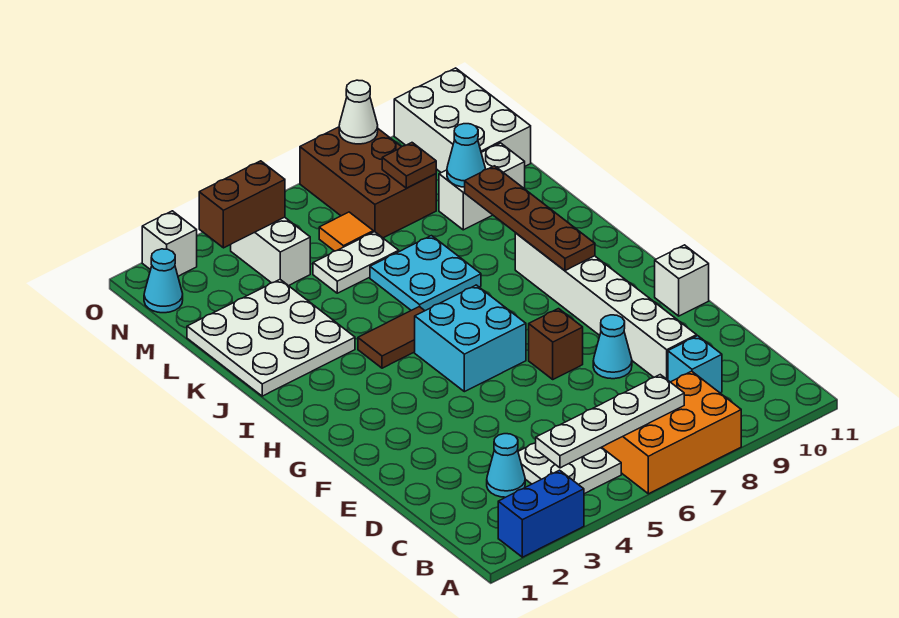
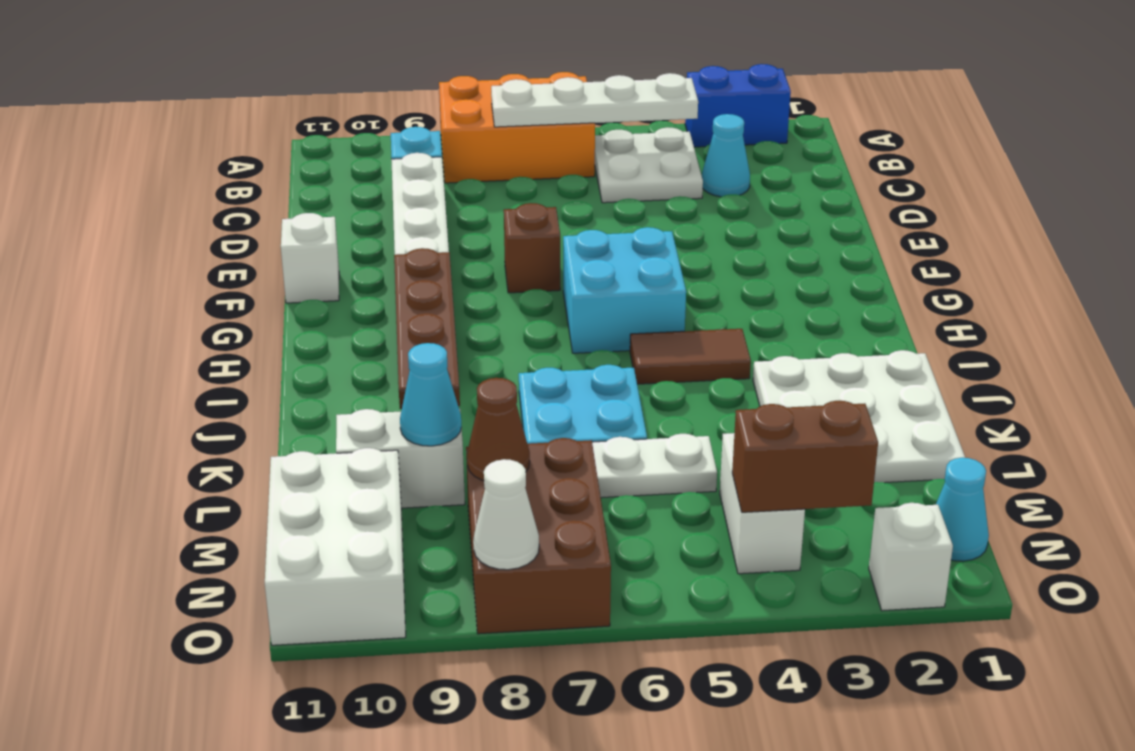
cyan cone E8 level 1 -> none
orange tile M6 level 1 -> none
brown plate M8 level 2 -> brown cone M8 level 2

